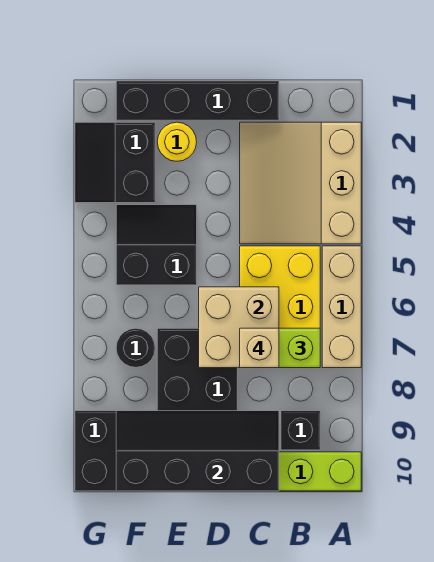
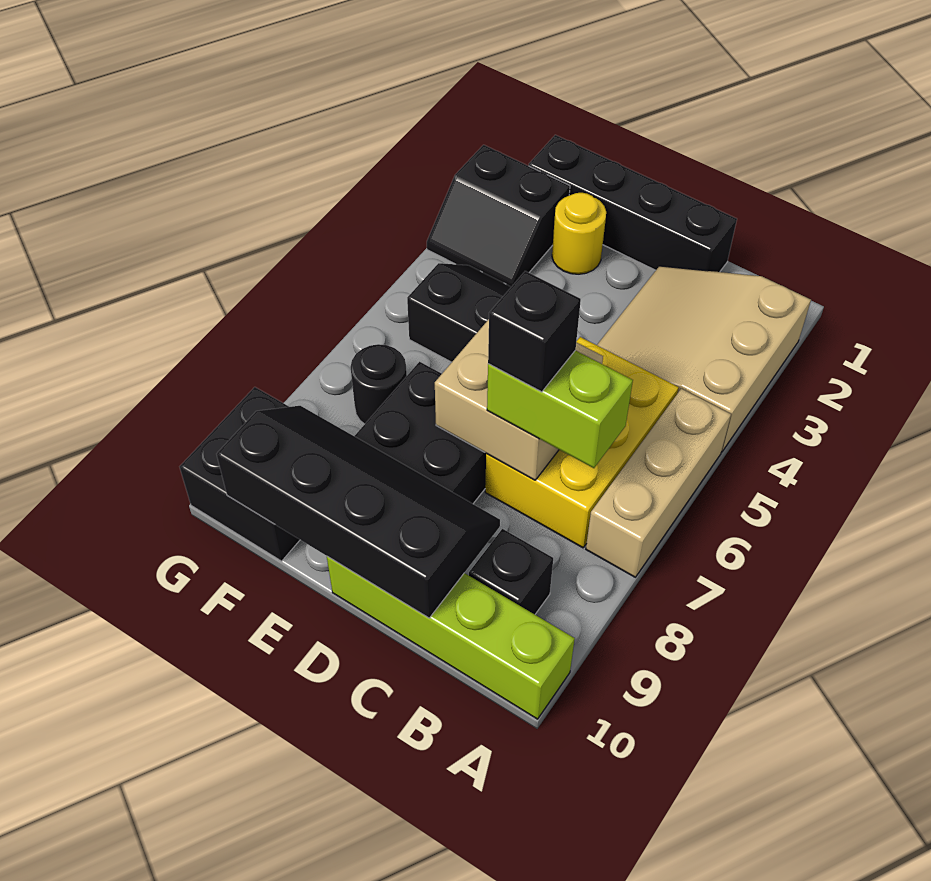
tan brick C7 level 4 -> black brick C7 level 4
black slope F2:G3 level 1 top F -> black slope F2:G3 level 1 top 2

